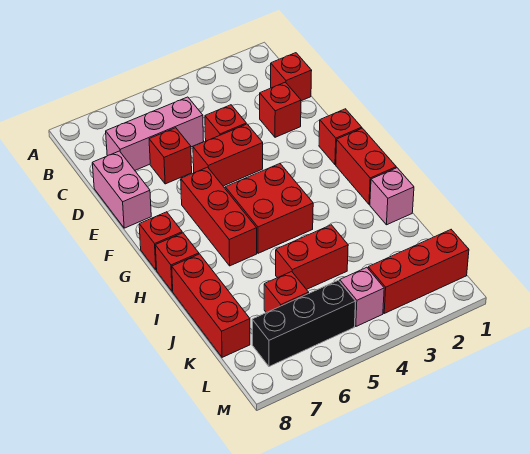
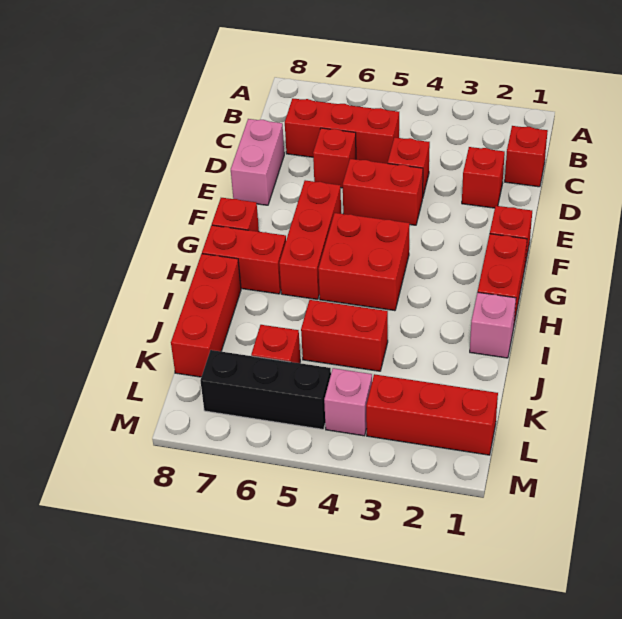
pink brick C5:C7 level 1 -> red brick C5:C7 level 1
red brick H8 level 1 -> red brick H7:H8 level 1

